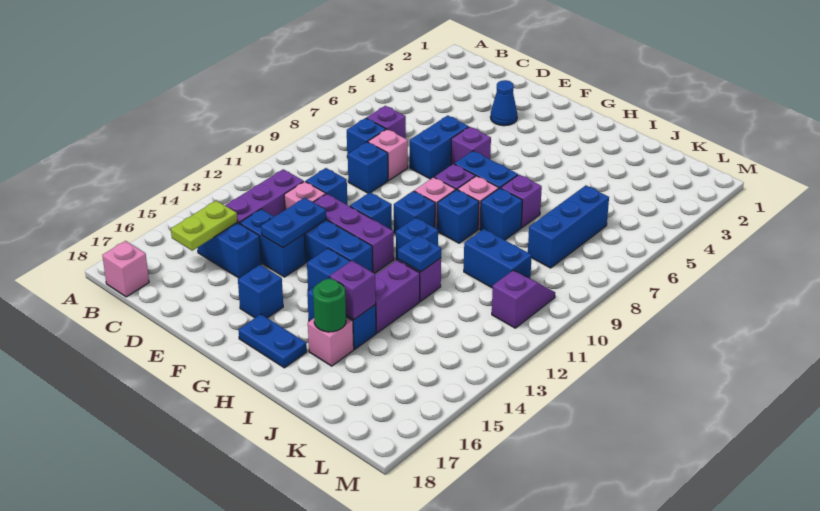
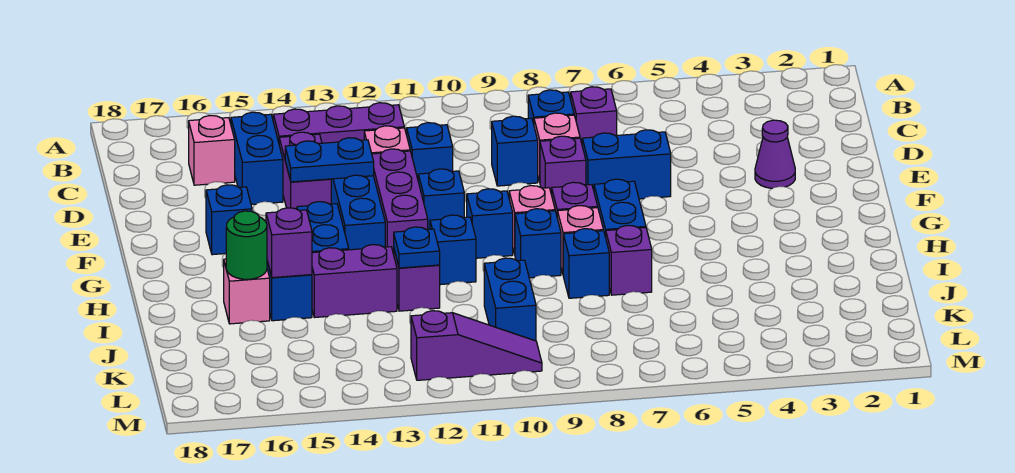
pink brick B18 level 1 -> pink brick C16 level 1
lime plate C15:C16 level 2 -> none
blue brick D14:E14 level 1 -> purple brick D14:E14 level 1
blue cone E3 level 1 -> purple cone E3 level 1
purple brick F6 level 1 -> purple brick E8 level 1
blue plate G17:H17 level 1 -> none
blue brick K6:K8 level 1 -> none
purple slope L10:L11 level 1 top 11 -> purple slope L10:L12 level 1 top 12

